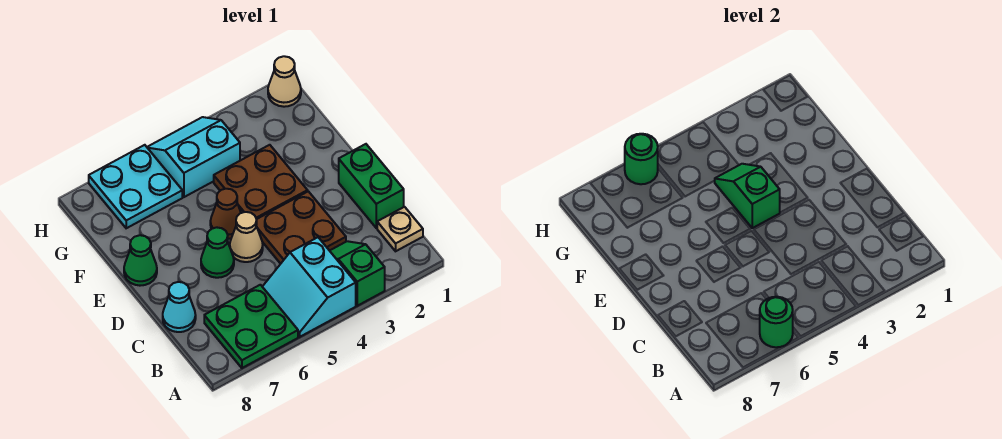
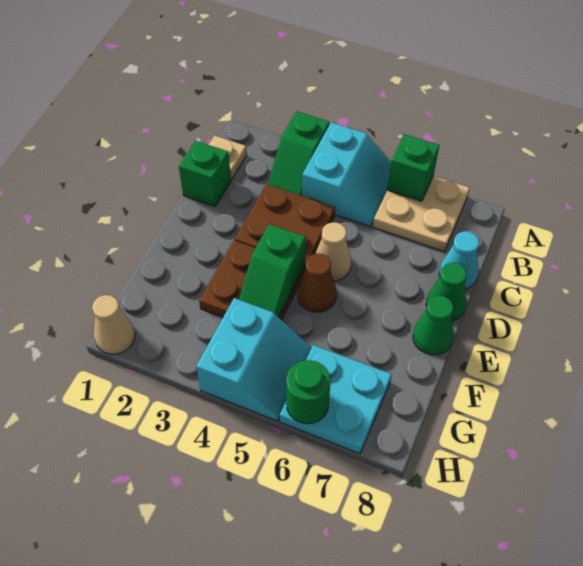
green plate A6:B7 level 1 -> tan plate A6:B7 level 1
green round brick A6 level 2 -> green brick A6 level 2
green brick C1:D1 level 1 -> green brick C1 level 1
green cone D6 level 1 -> green cone D8 level 1
cyan slope G4:H5 level 1 top G -> cyan slope G4:H5 level 1 top 4

